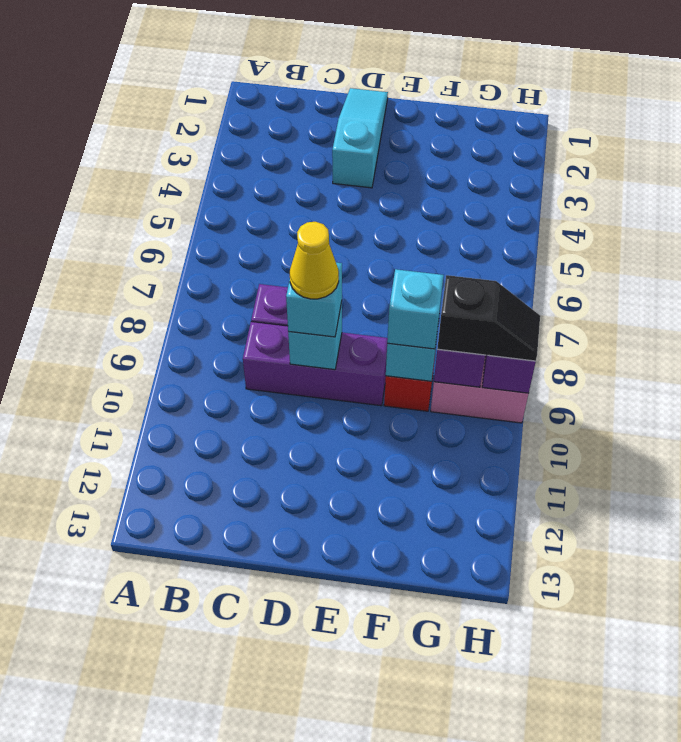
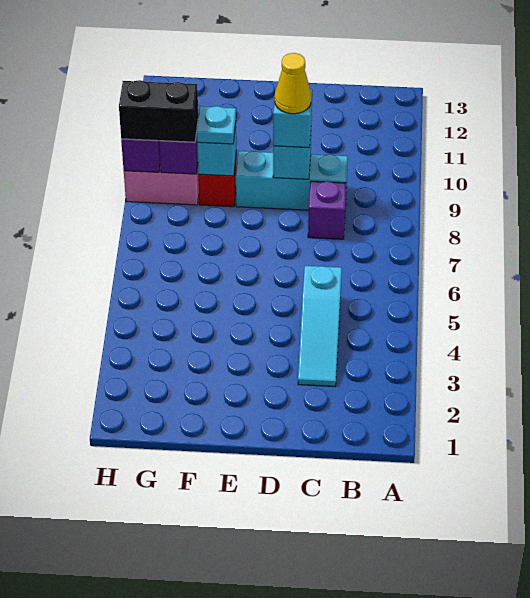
purple brick C9:E9 level 1 -> cyan brick C9:E9 level 1
cyan slope D1:D3 level 1 top 3 -> cyan slope C3:C5 level 1 top 5
cyan brick F9 level 3 -> cyan plate F9 level 3
black slope G9:H9 level 3 top G -> black brick G9:H9 level 3

